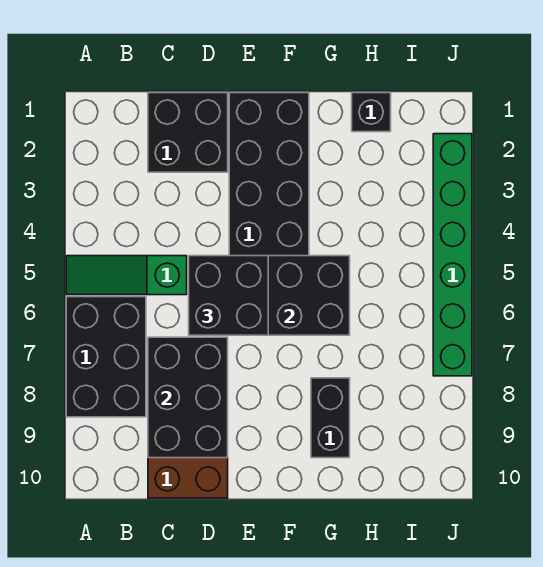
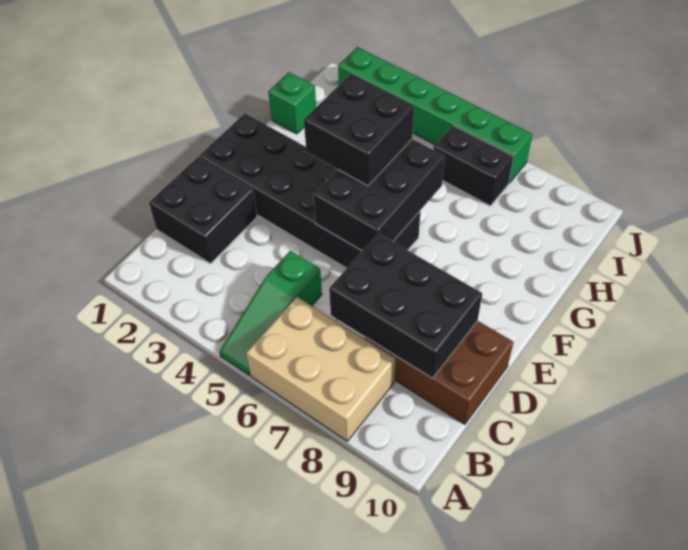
black brick A6:B8 level 1 -> tan brick A6:B8 level 1
black brick D5:E6 level 3 -> black brick F4:G5 level 3
black brick G8:G9 level 1 -> black brick I6:I7 level 1
black brick H1 level 1 -> green brick H1 level 1

